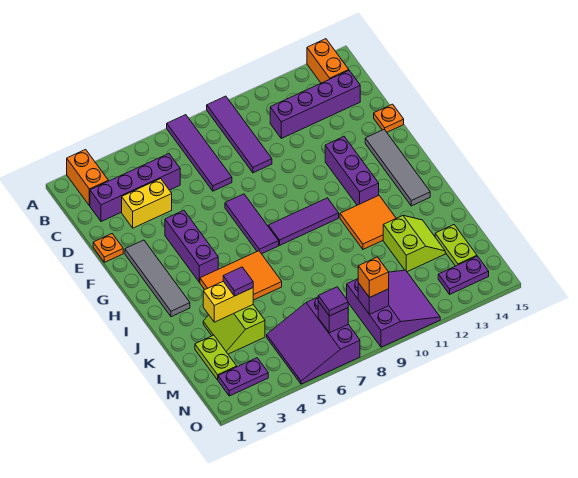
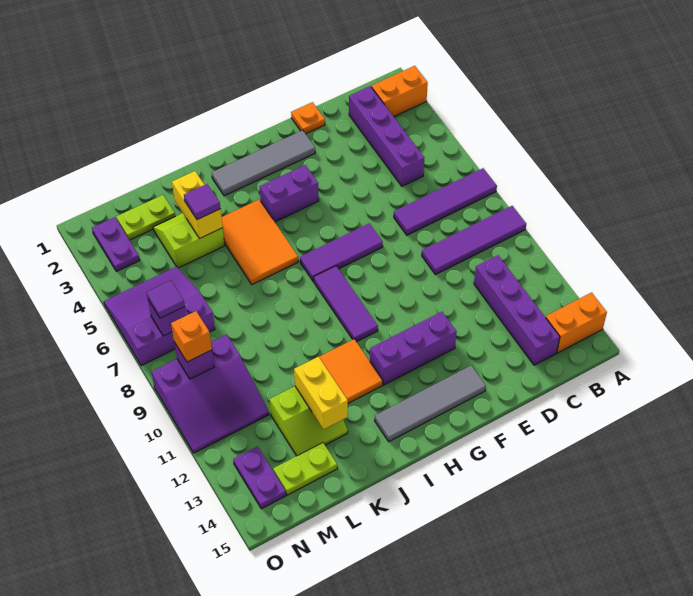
yellow brick D3:D4 level 1 -> yellow brick K12:K13 level 2
orange plate E15 level 1 -> none
purple brick F4:H4 level 1 -> purple brick G4:H4 level 1

